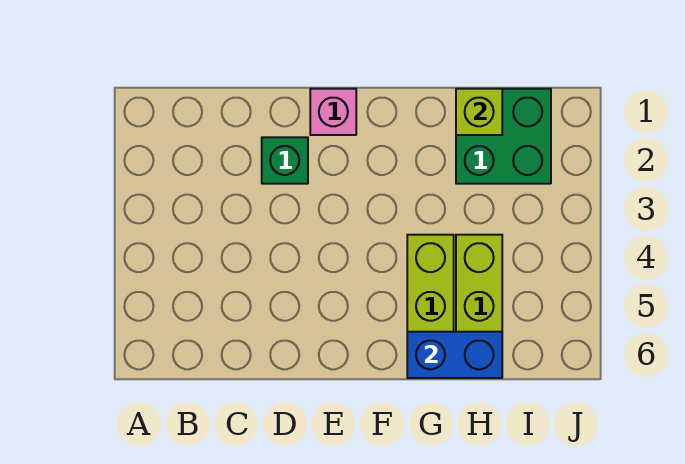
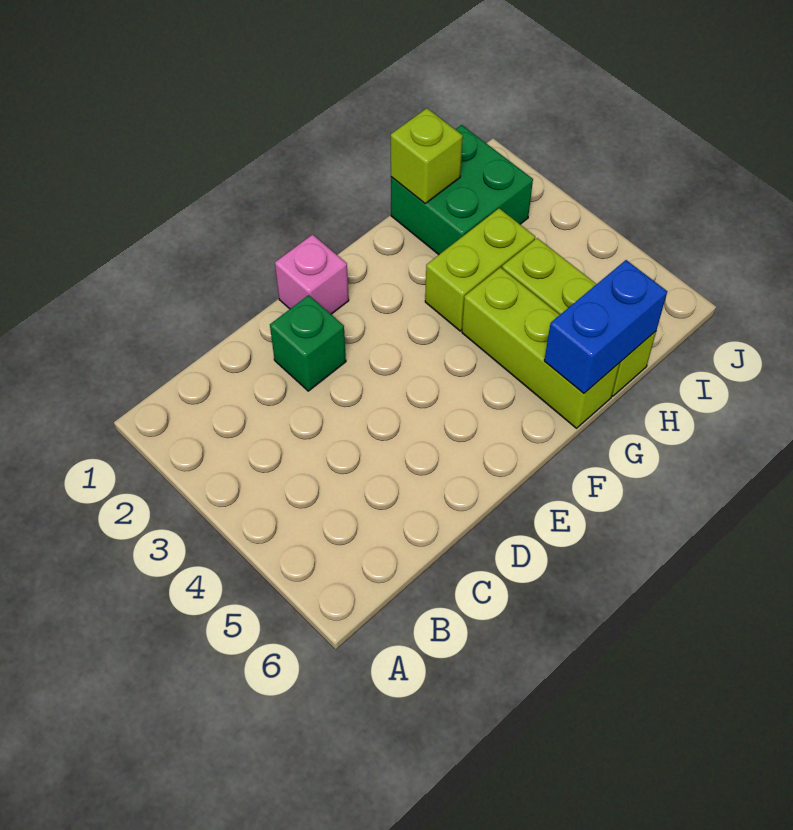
none -> lime brick G3:H3 level 1

